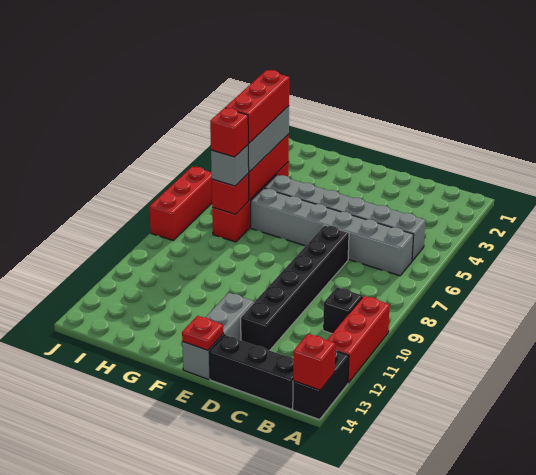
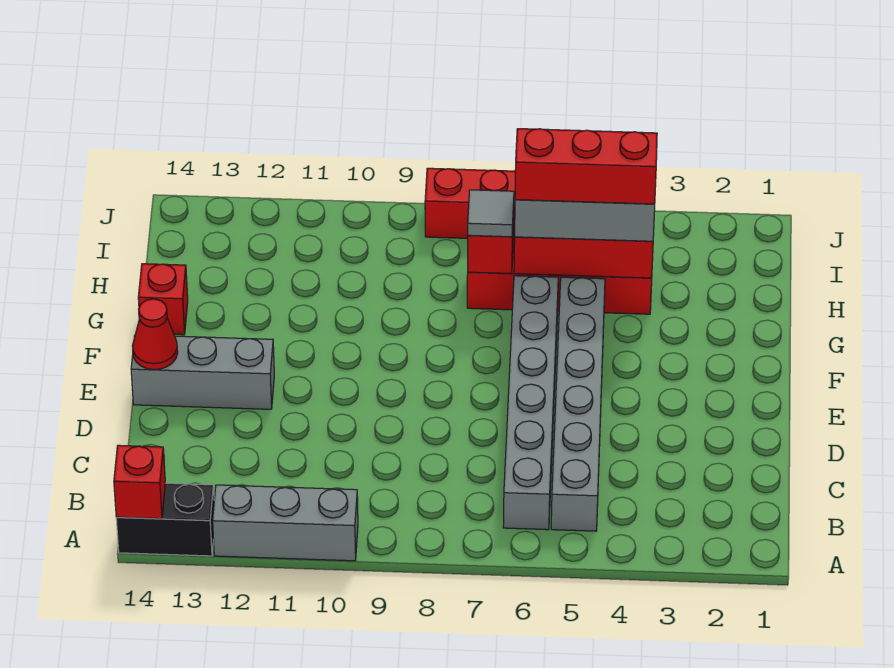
red brick A10:A12 level 1 -> grey brick A10:A12 level 1
black brick B10 level 1 -> none
black brick B14:D14 level 1 -> none
black brick D7:D12 level 1 -> none
red plate E14 level 2 -> red cone E14 level 2
grey brick H7 level 3 -> grey tile H7 level 3
red brick H7 level 4 -> red brick G14 level 1

